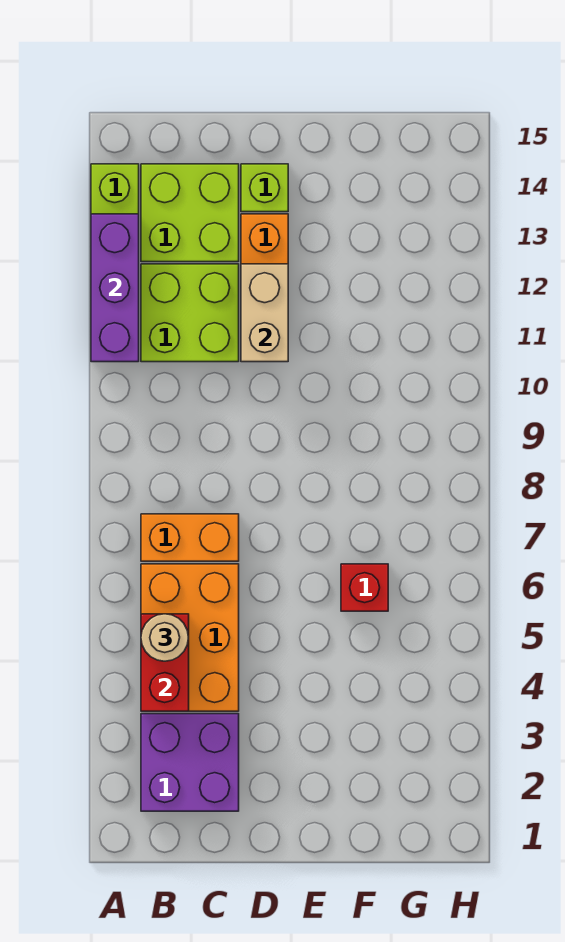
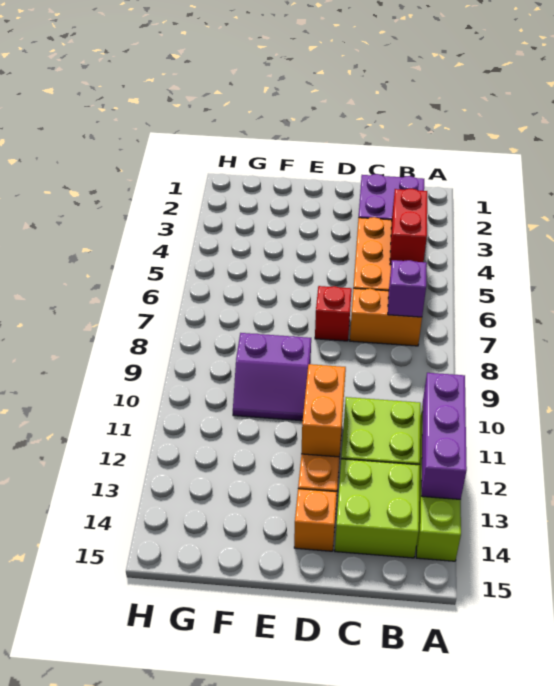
tan round brick B5 level 3 -> none
none -> purple brick B7 level 2
tan brick D11:D12 level 2 -> orange brick D11:D12 level 2
lime brick D14 level 1 -> orange brick D14 level 1
none -> purple slope E9:F10 level 1 top 9
red brick F6 level 1 -> red brick D7 level 1

